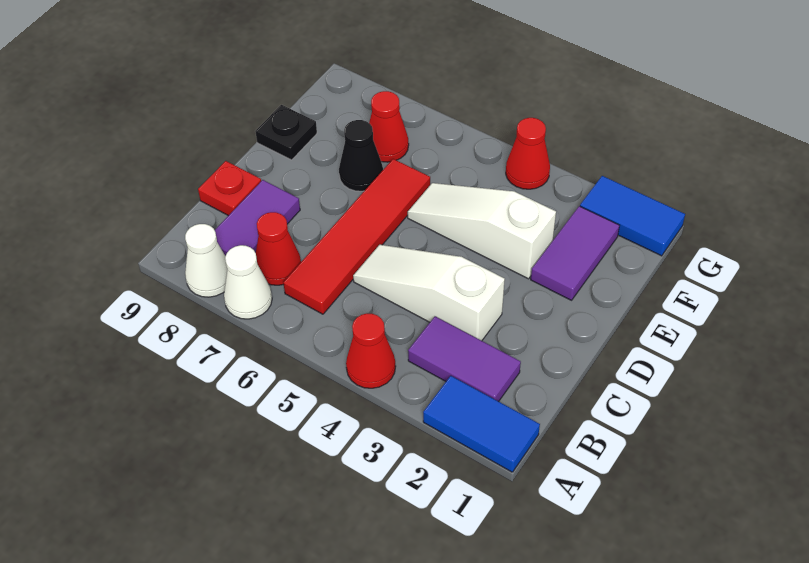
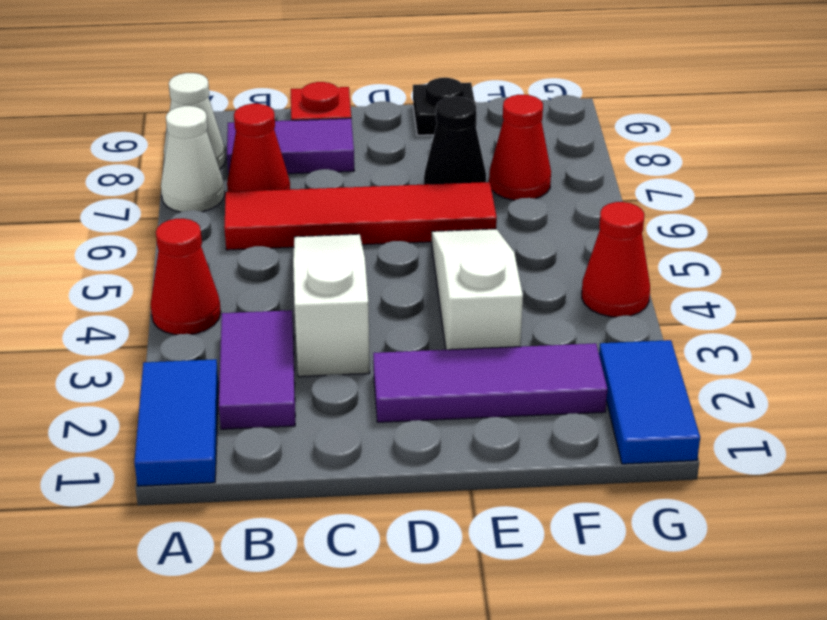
purple tile E2:F2 level 1 -> purple tile D2:F2 level 1

